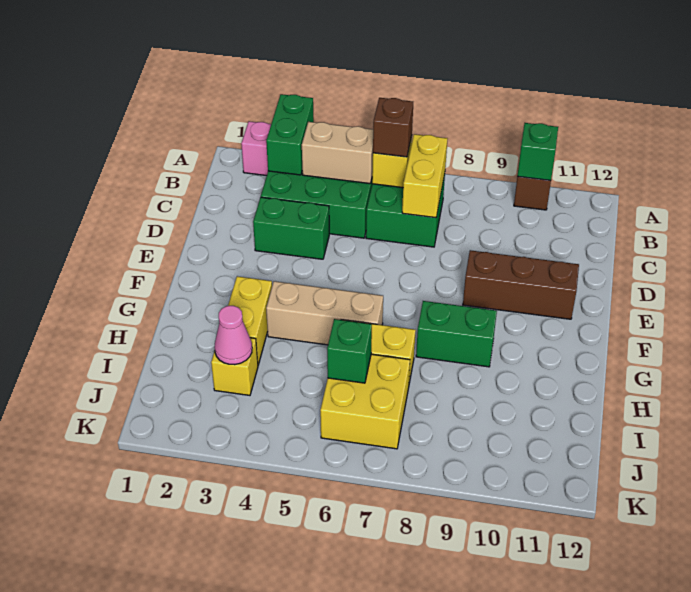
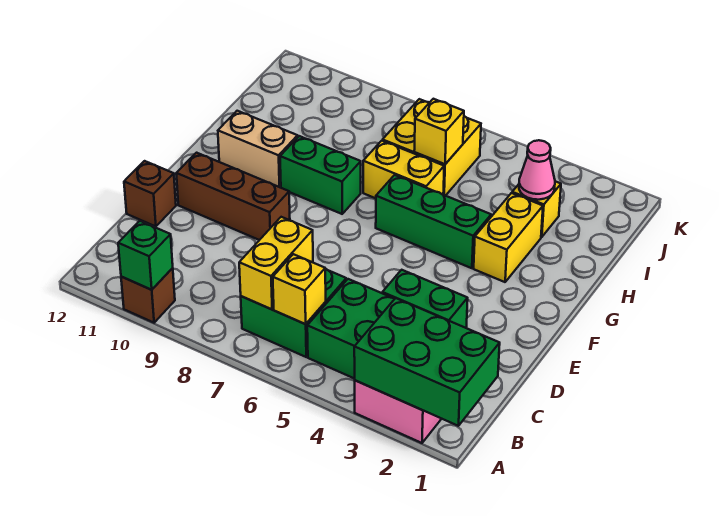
green brick A3:B3 level 2 -> green brick A1:B3 level 2
tan brick B4:B5 level 2 -> tan brick G10:G11 level 1
brown brick B6 level 3 -> brown brick D12 level 1
tan brick G4:G6 level 1 -> green brick G4:G6 level 1
green brick I6 level 2 -> yellow brick I6 level 2

